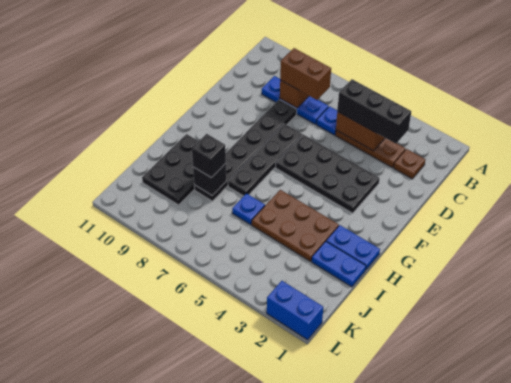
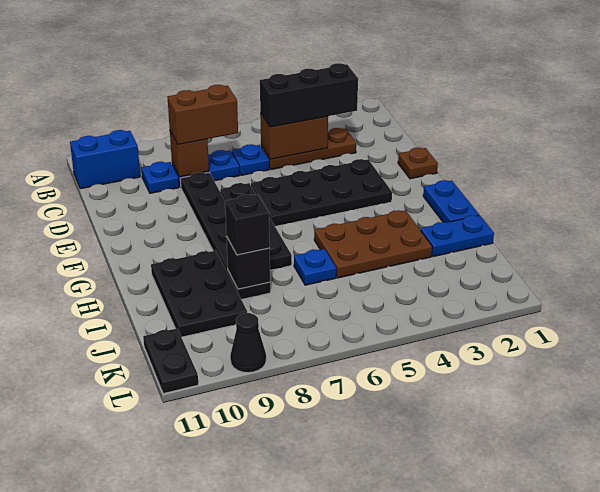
brown plate C2 level 1 -> brown plate E1 level 1
blue plate H1:H2 level 1 -> blue plate G1:H1 level 1
none -> black plate K11:L11 level 1
blue brick L1:L2 level 1 -> blue brick B10:B11 level 1
none -> black cone L9 level 1

